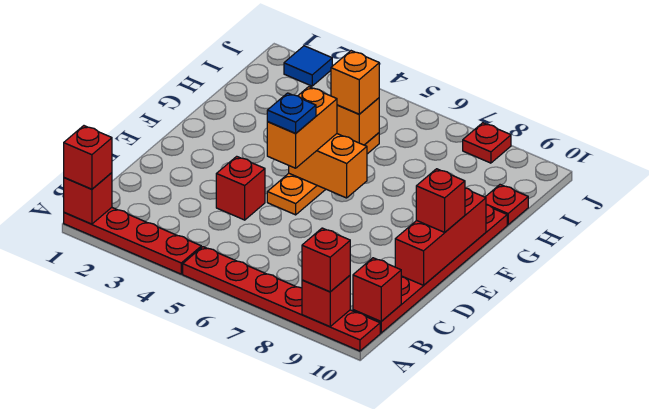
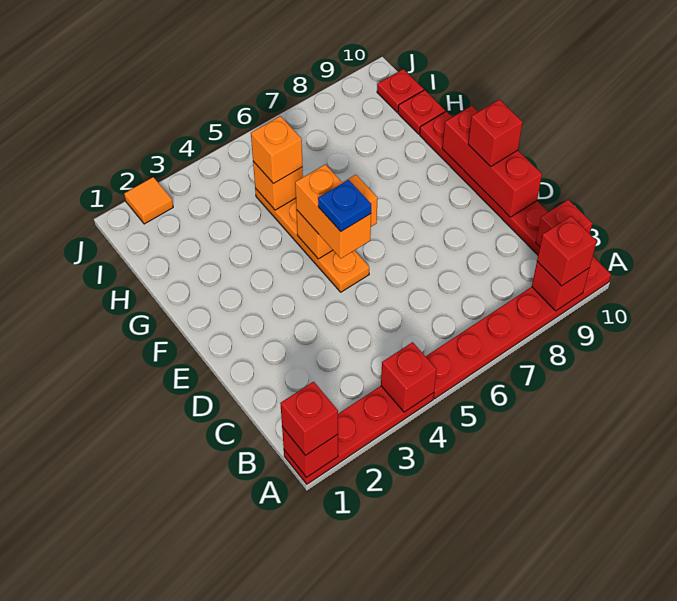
red brick D4 level 1 -> red brick A4 level 2
blue tile J2 level 1 -> orange tile J2 level 1
red plate J8 level 1 -> red plate I10 level 1

